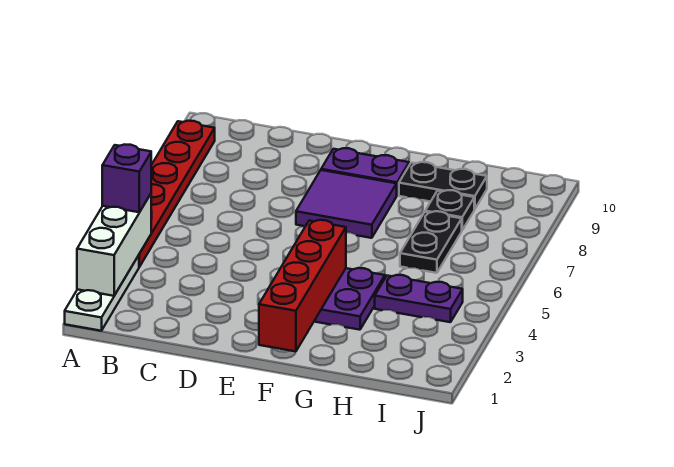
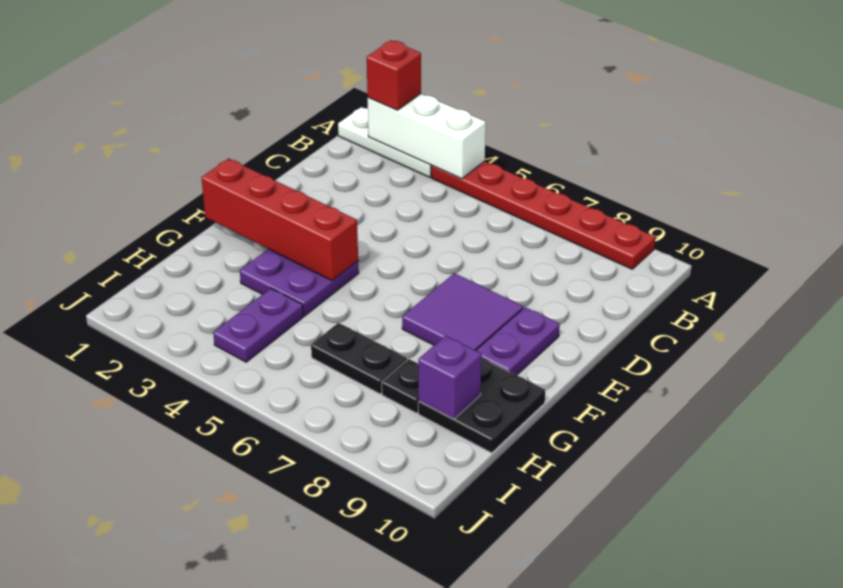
none -> red brick A2 level 3
purple brick A4 level 3 -> purple brick H9 level 2
black plate G9:H9 level 1 -> black plate G9:H10 level 1

